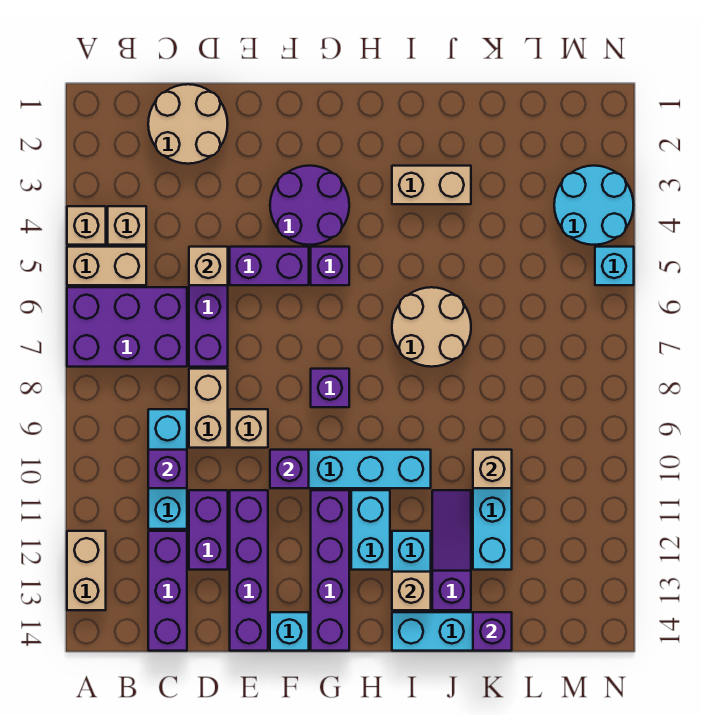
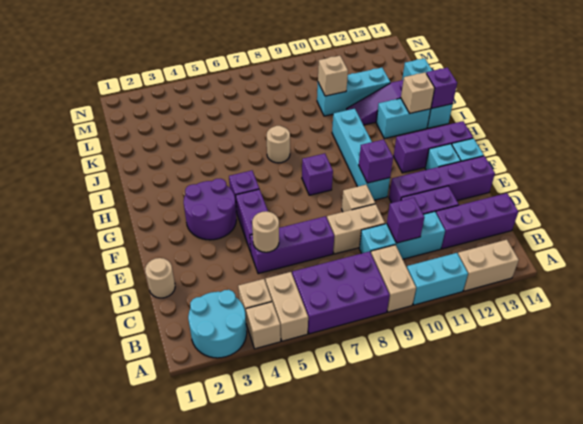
purple brick A6:C7 level 1 -> purple brick A6:B8 level 1
tan round brick C1:D2 level 1 -> tan round brick D1 level 1
tan brick D5 level 2 -> tan round brick D5 level 2
purple brick G11:G14 level 1 -> purple brick G12:G14 level 1
cyan brick H11:H12 level 1 -> cyan brick A10:A11 level 1
tan brick I3:J3 level 1 -> tan brick A9:B9 level 1
tan round brick I6:J7 level 1 -> tan round brick I7 level 1
purple brick K14 level 2 -> purple brick I14 level 2
cyan round brick M3:N4 level 1 -> cyan round brick A2:B3 level 1
cyan brick N5 level 1 -> cyan brick F13 level 1

